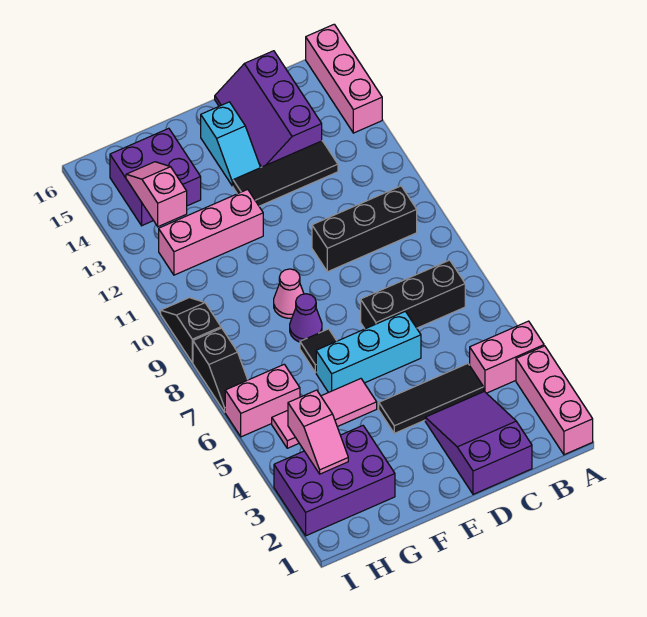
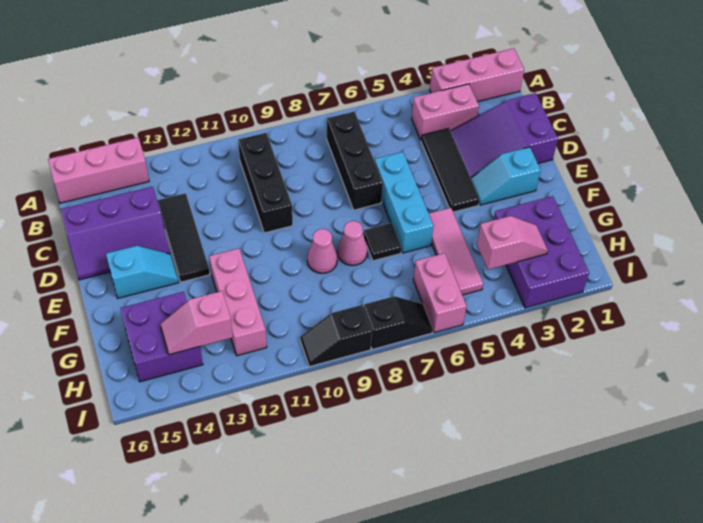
pink brick A4:B4 level 1 -> pink brick B3:B4 level 1
none -> cyan slope E2:E3 level 1 top 2
purple cone F8 level 1 -> pink cone F8 level 1

